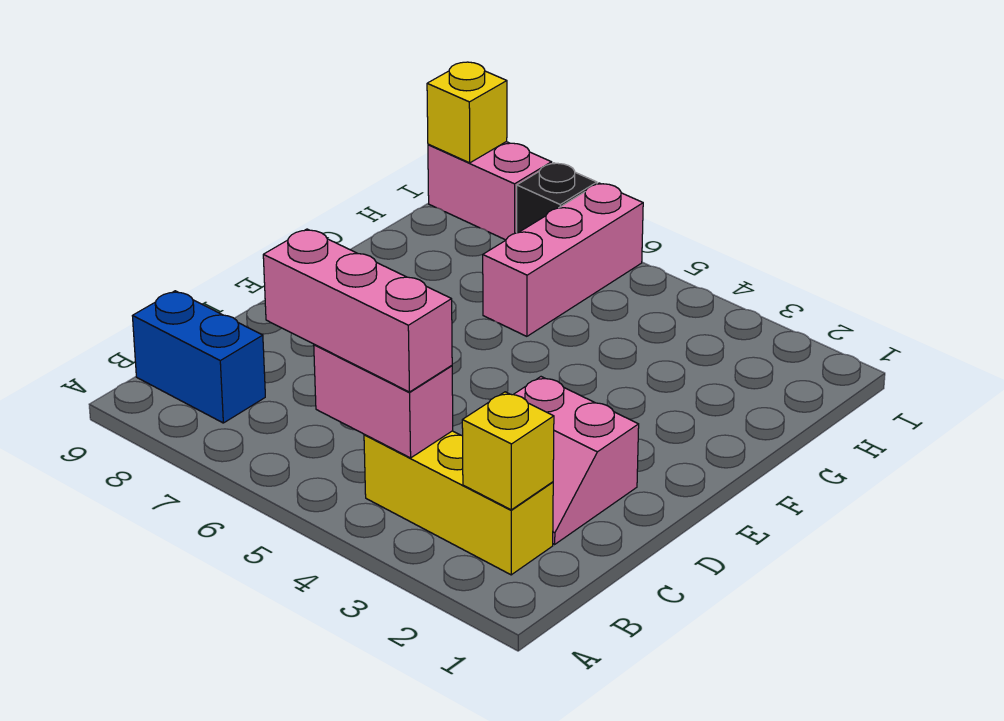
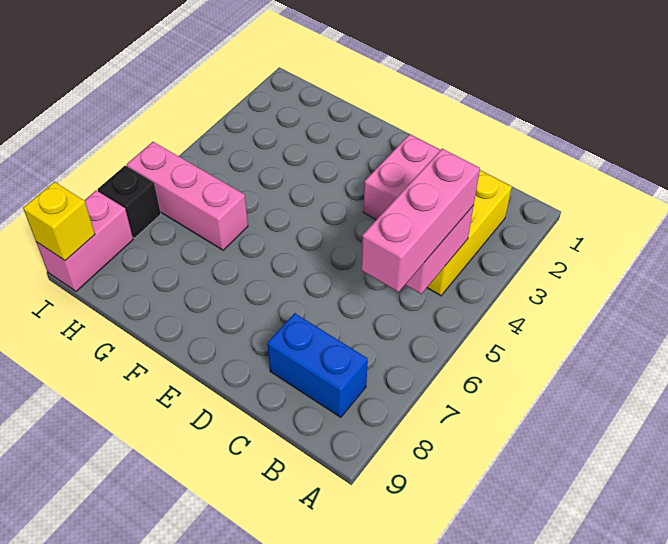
yellow brick B2 level 2 -> none
blue brick B8:B9 level 1 -> blue brick B8:C8 level 1

